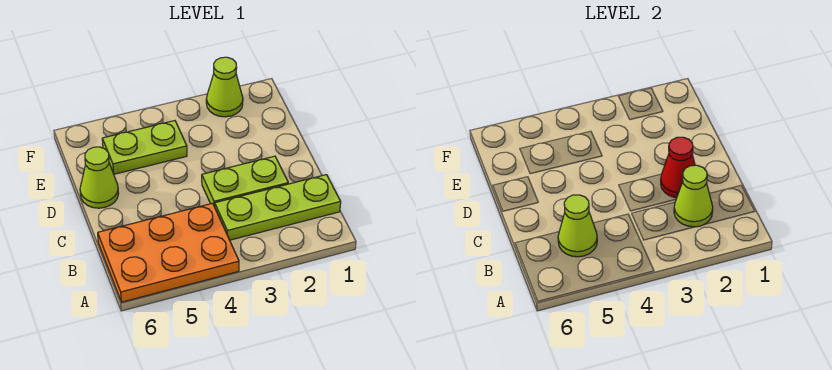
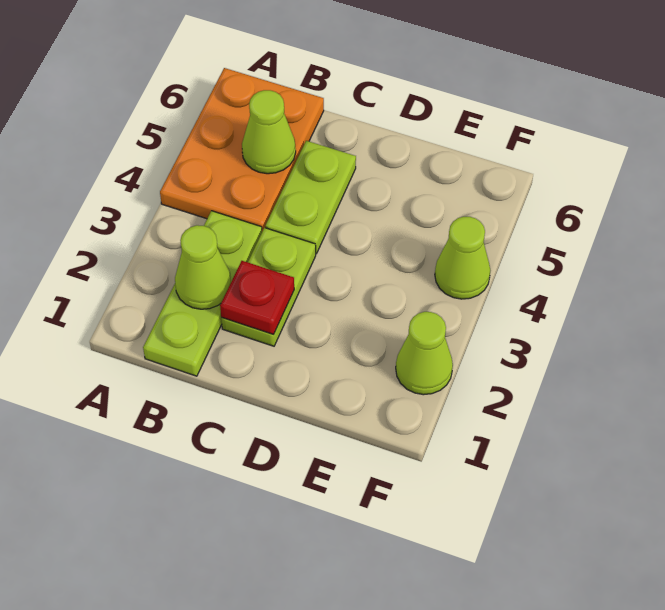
red cone C2 level 2 -> red plate C2 level 2
lime cone D6 level 1 -> lime cone F4 level 1
lime plate E4:E5 level 1 -> lime plate C4:C5 level 1

